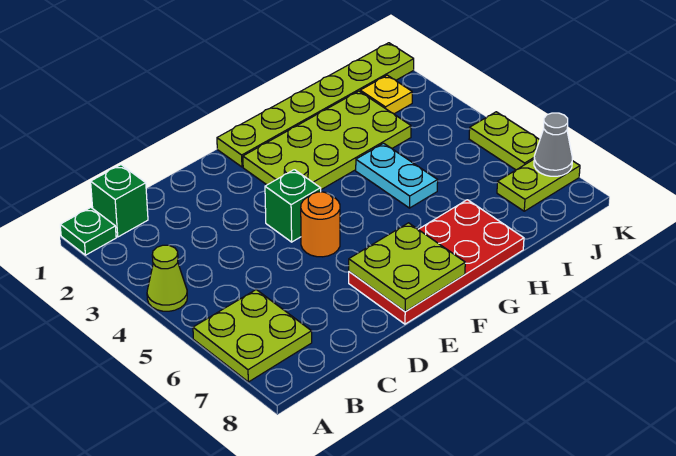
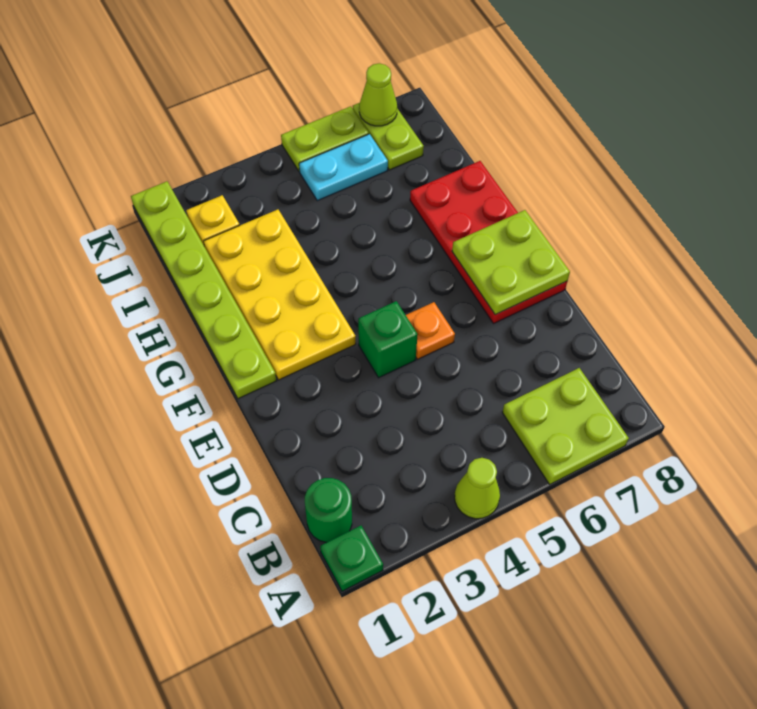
green brick B1 level 1 -> green round brick B1 level 1
orange round brick E5 level 1 -> orange plate E5 level 1
lime plate F2:I3 level 1 -> yellow plate F2:I3 level 1
cyan plate H4:H5 level 1 -> cyan plate J5:J6 level 1
grey cone K7 level 2 -> lime cone K7 level 2

